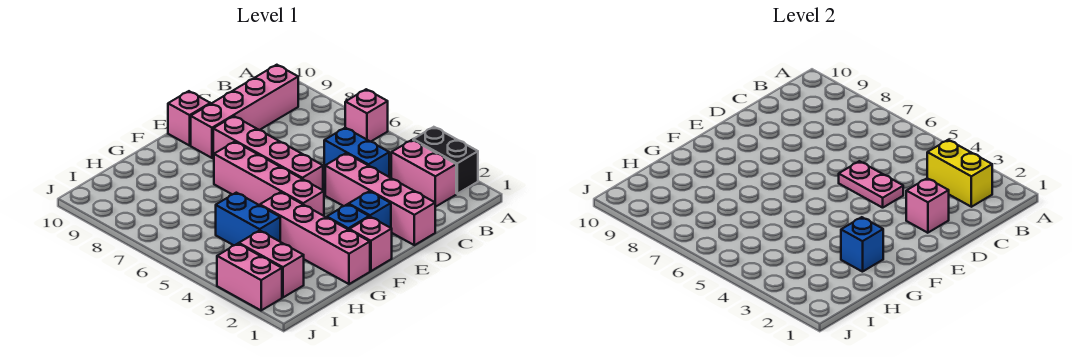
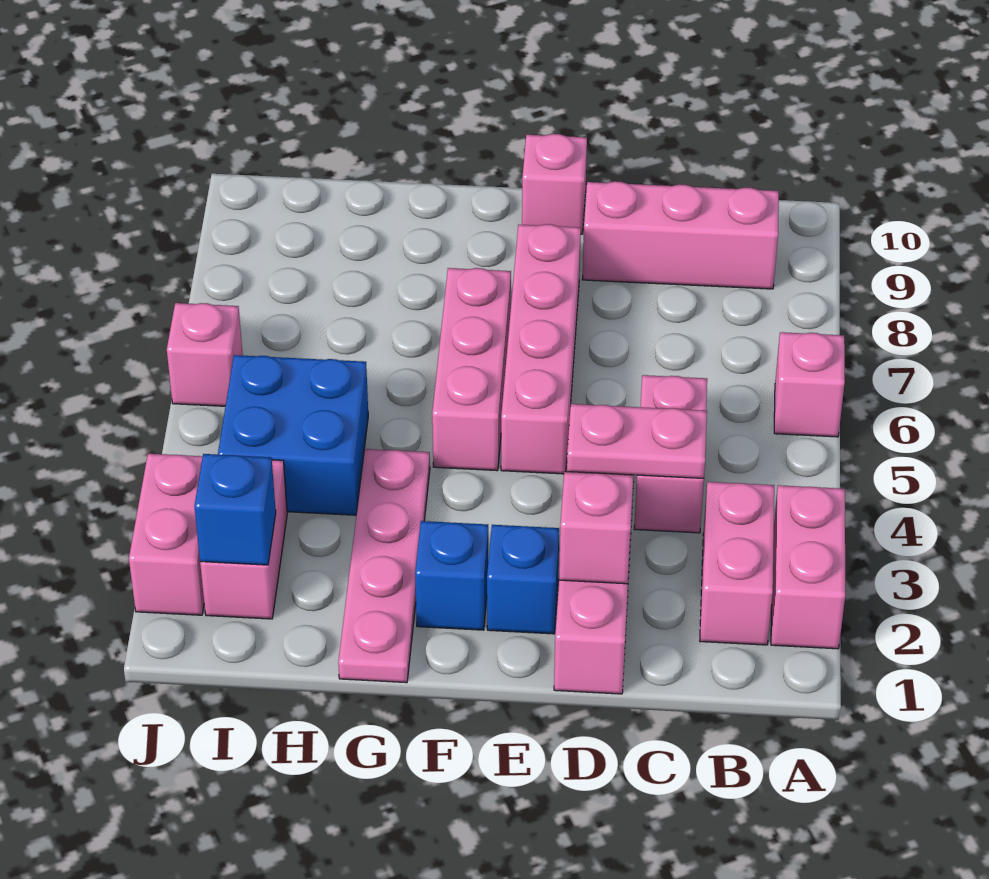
black brick A2:A3 level 1 -> pink brick A2:A3 level 1
yellow brick B2:B3 level 2 -> none
pink brick B9:E9 level 1 -> pink brick B9:D9 level 1
blue brick C4:C5 level 1 -> pink brick C4:C5 level 1
pink plate D4:D5 level 2 -> pink plate C4:D4 level 2
pink brick F1 level 1 -> pink brick J6 level 1
pink brick F4:F7 level 1 -> pink brick F5:F7 level 1
pink brick G1:G4 level 1 -> pink plate G1:G4 level 1
blue brick G2 level 2 -> blue brick I2 level 2
blue brick H4:H5 level 1 -> blue brick H4:I5 level 1

